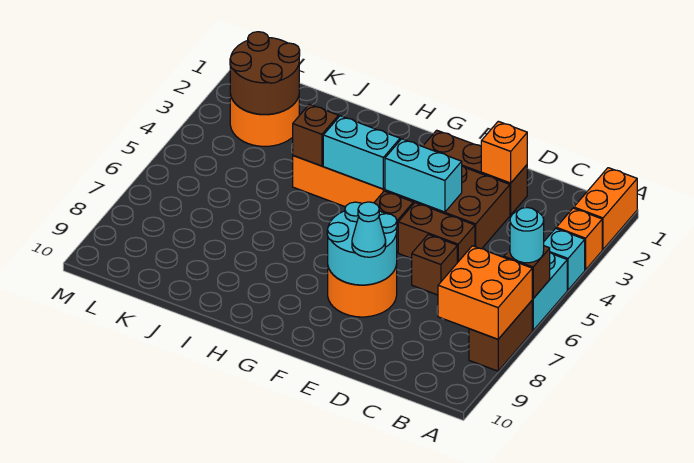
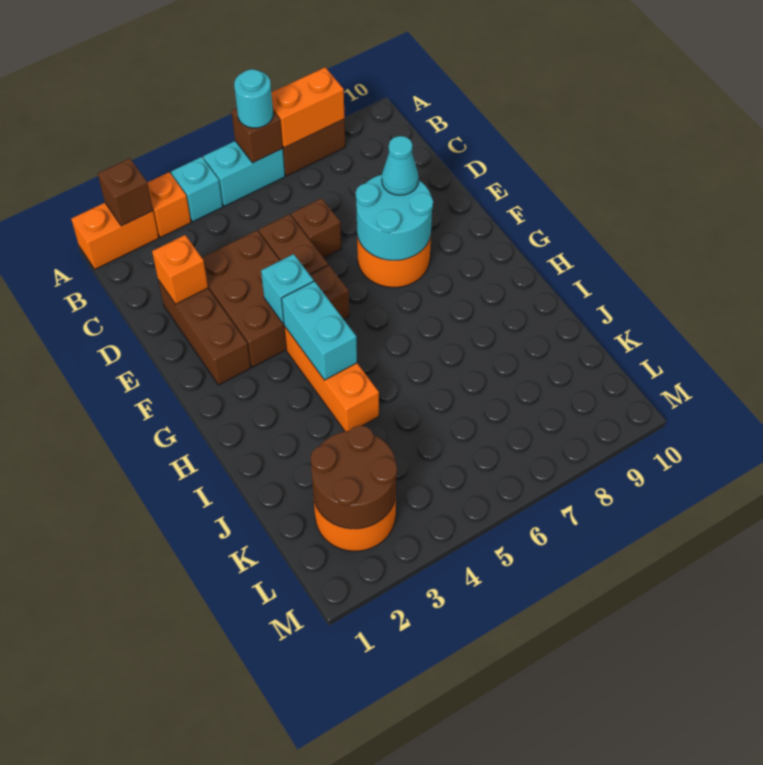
orange brick A7:B8 level 2 -> orange brick A7:A8 level 2
cyan brick E4:F4 level 2 -> cyan brick F4 level 2
brown brick I4 level 2 -> brown brick A2 level 2

